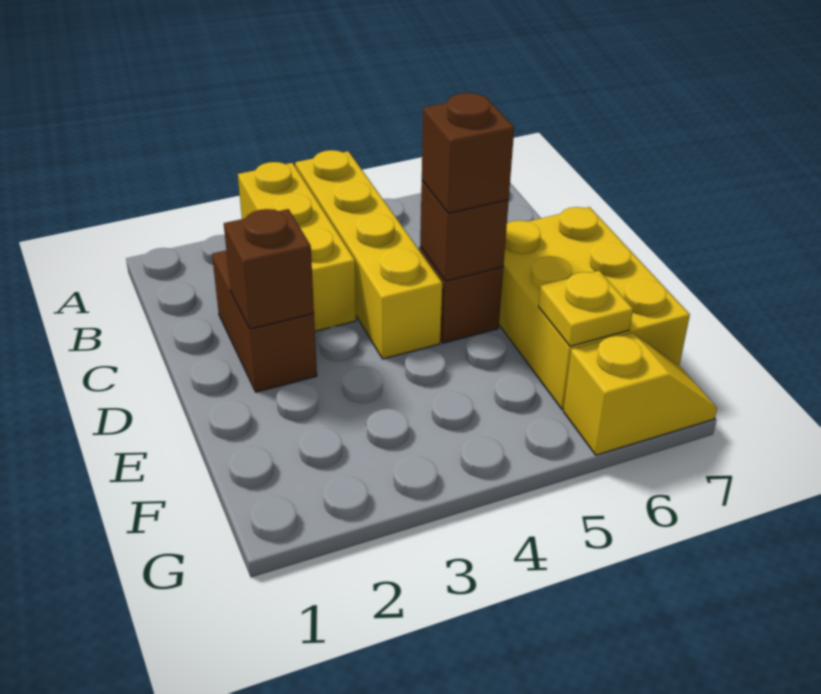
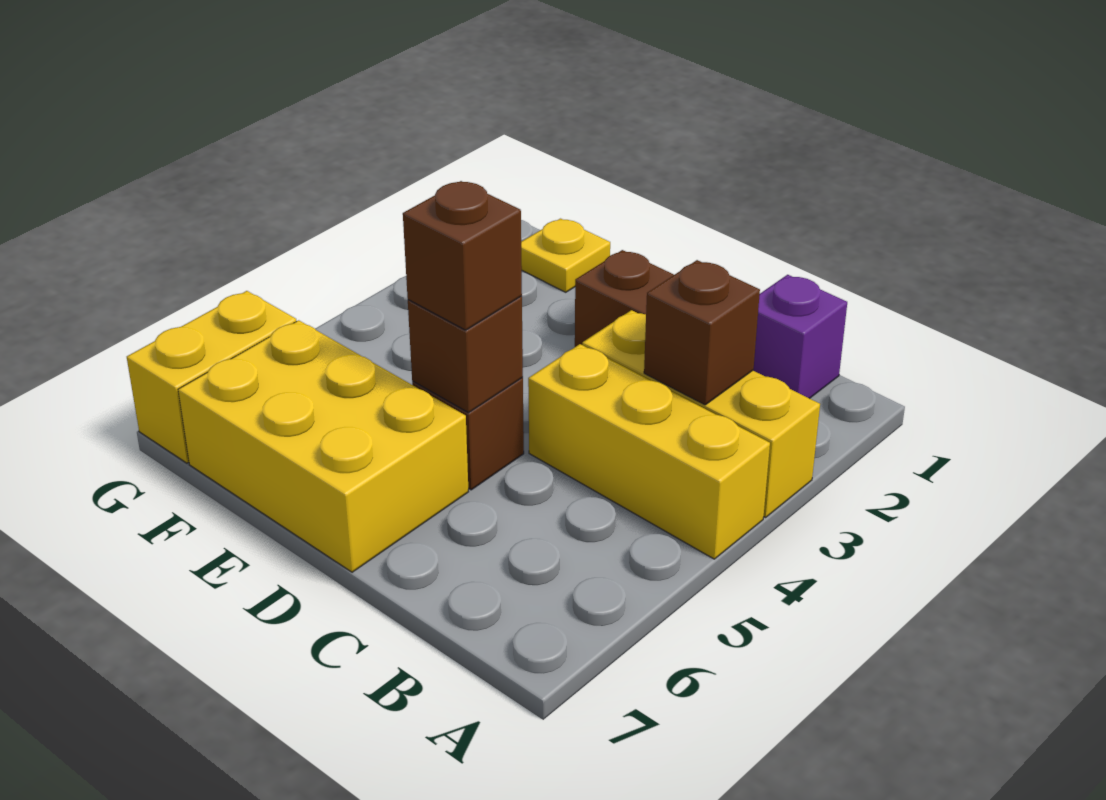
yellow brick A4:D4 level 1 -> yellow brick A4:C4 level 1
none -> purple brick B1 level 1
brown brick D2 level 2 -> brown brick B3 level 2
yellow plate F6 level 2 -> yellow plate F1 level 1
yellow slope G6:G7 level 1 top 6 -> yellow brick G6:G7 level 1

